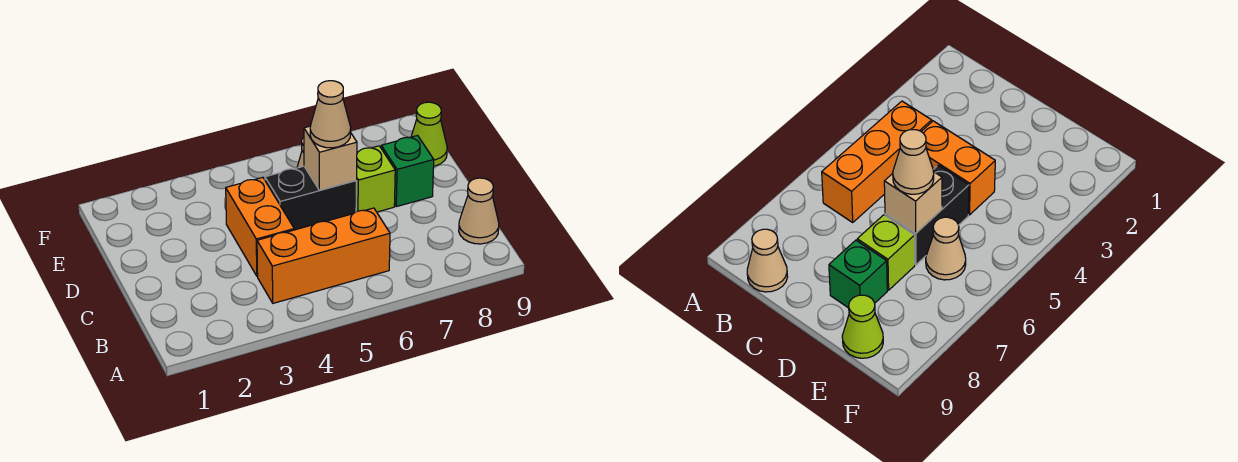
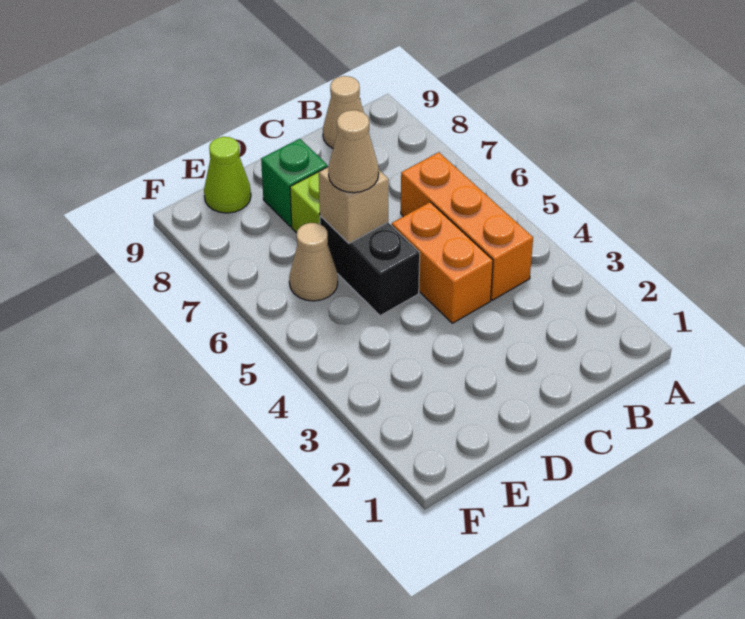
orange brick C4:D4 level 1 -> orange brick C4:C5 level 1

